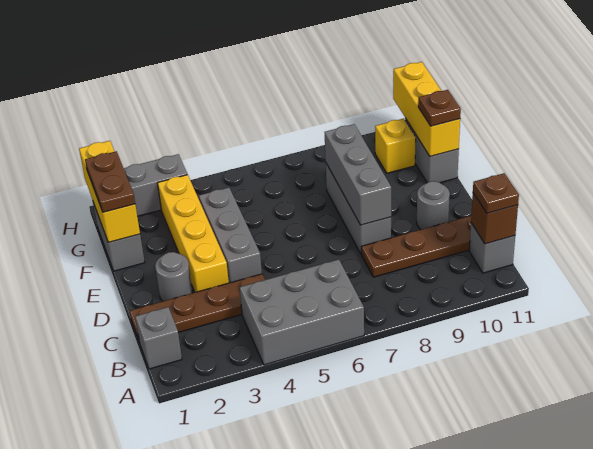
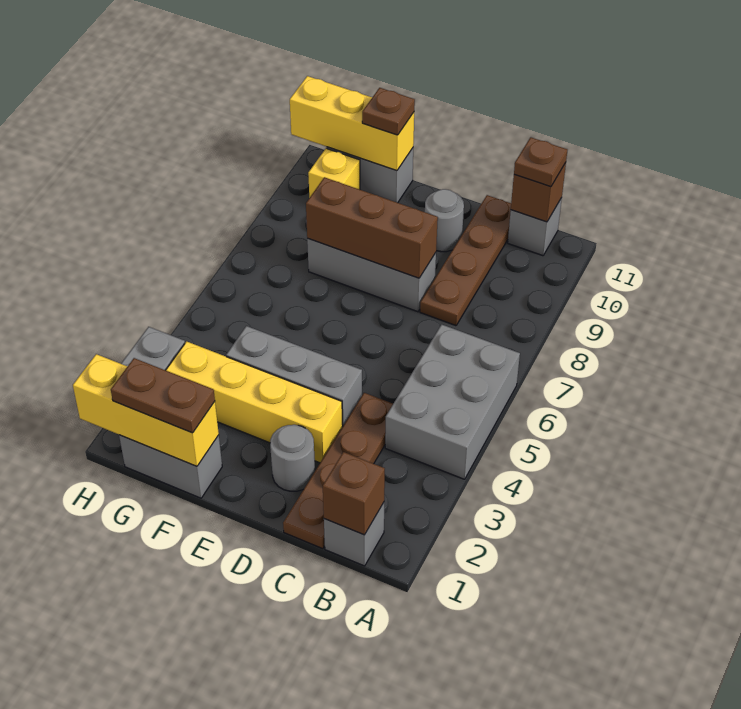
none -> brown brick B1 level 2
grey brick D8:F8 level 2 -> brown brick D8:F8 level 2

